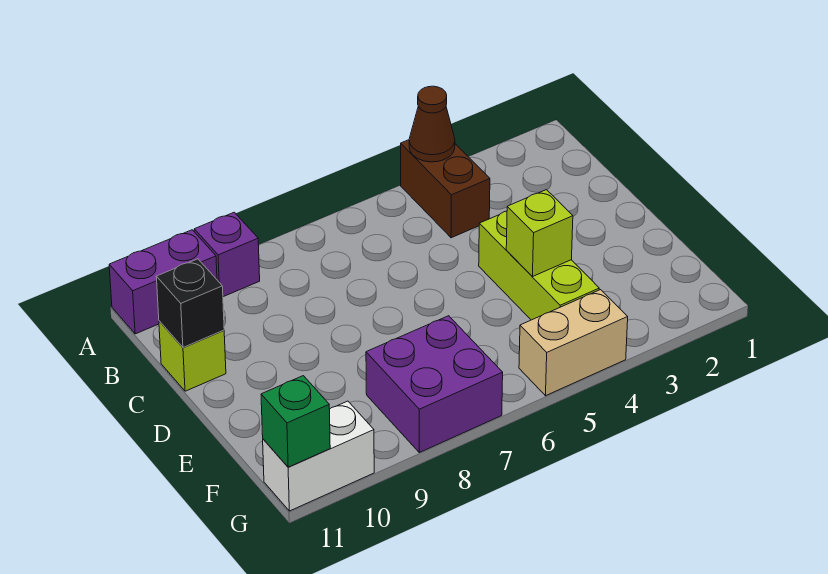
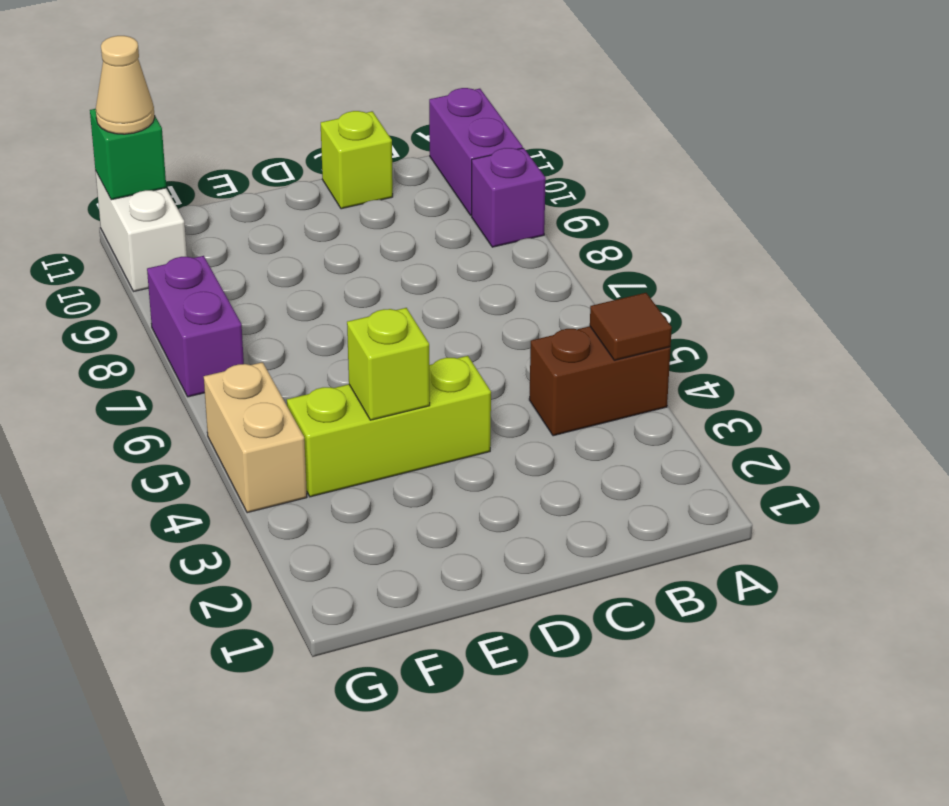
brown cone A4 level 2 -> brown tile A4 level 2
black brick C11 level 2 -> none
purple brick F7:G8 level 1 -> purple brick G7:G8 level 1
none -> tan cone G11 level 3

